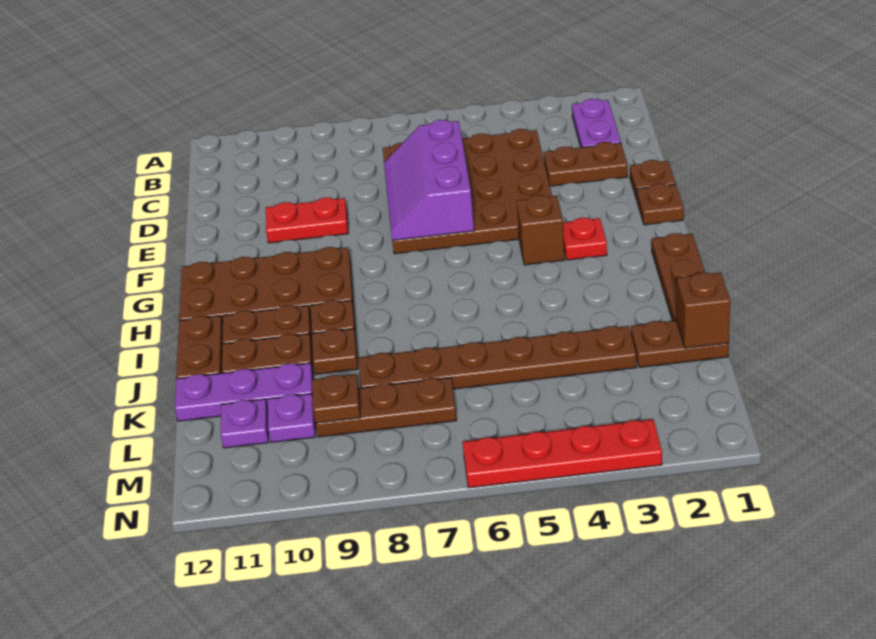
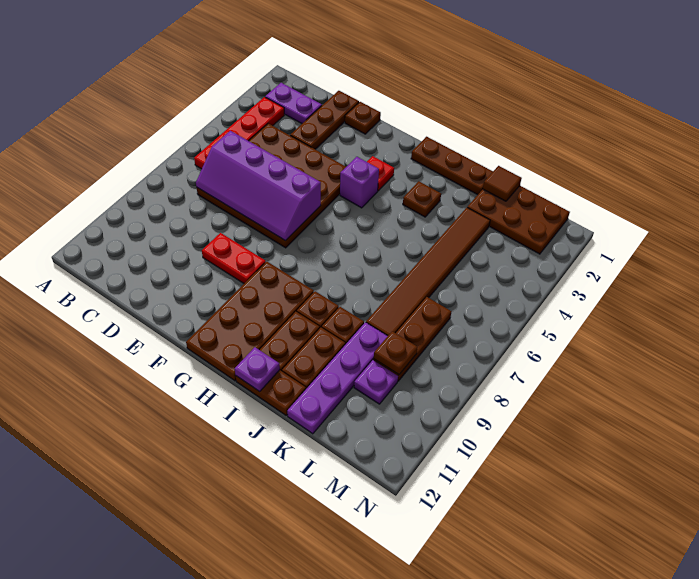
brown plate D2:D3 level 1 -> brown plate D1:D3 level 1
purple slope D6:F7 level 2 top 6 -> purple slope C6:F7 level 2 top 6
red plate E9:E10 level 1 -> red plate E9:F9 level 1
brown plate F1 level 1 -> brown plate I3 level 1
brown brick G4 level 1 -> purple brick G4 level 1
brown plate K1:K2 level 1 -> brown plate K1:M2 level 1
brown brick K1 level 2 -> brown tile K1 level 2
brown plate K3:K8 level 1 -> brown tile K3:K8 level 1
purple plate K10:K12 level 1 -> purple plate K9:K12 level 1
purple plate L11 level 1 -> purple plate I12 level 2
red plate N3:N6 level 1 -> red plate B3:B6 level 1

